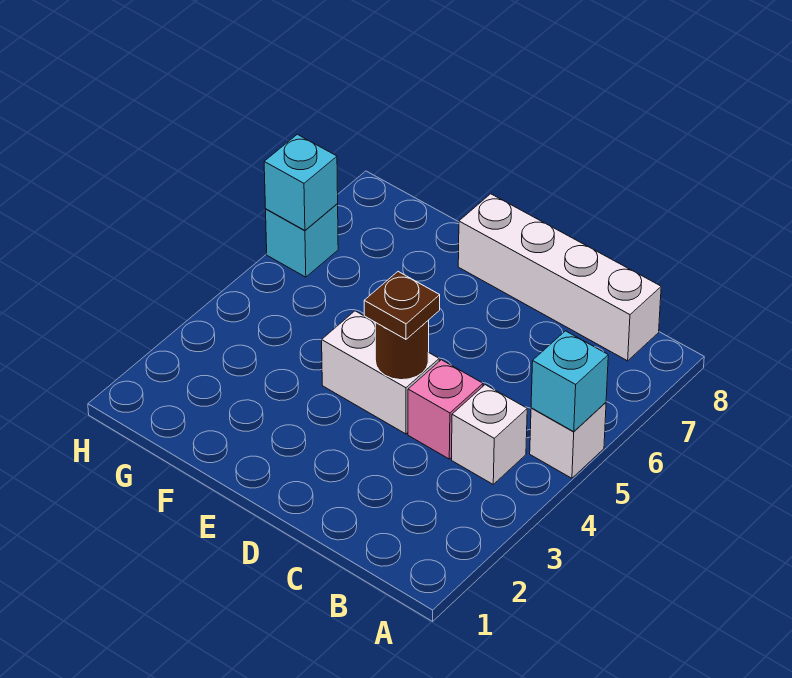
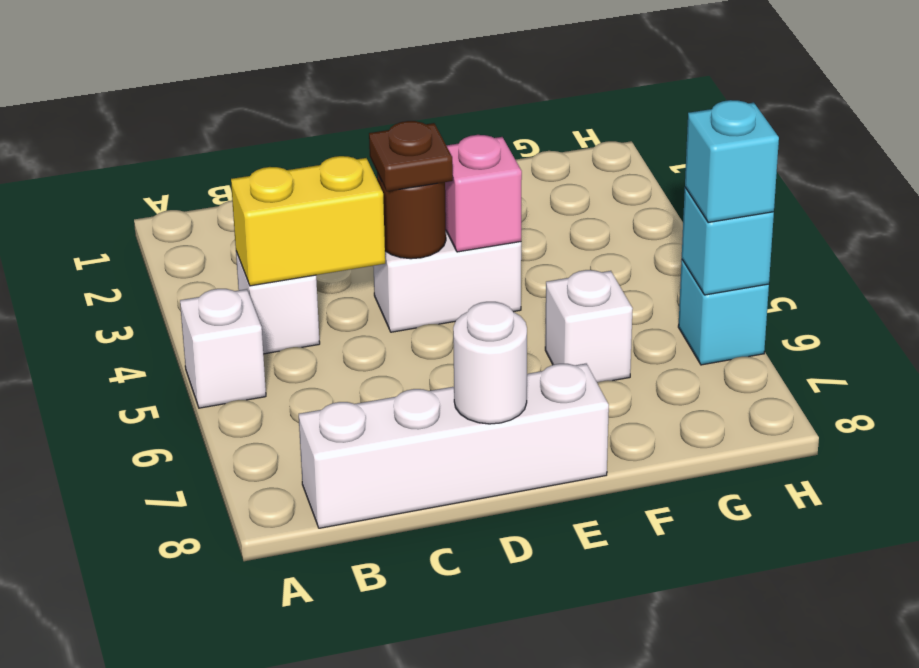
cyan brick A5 level 2 -> cyan brick H6 level 3
none -> yellow brick B4:C4 level 2
pink brick C4 level 1 -> pink brick E4 level 2
none -> white round brick D8 level 2
none -> white brick F6 level 1

